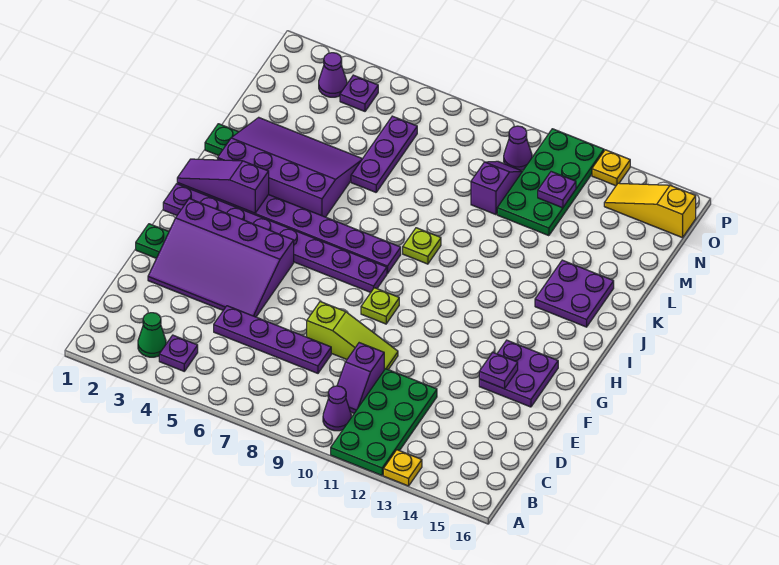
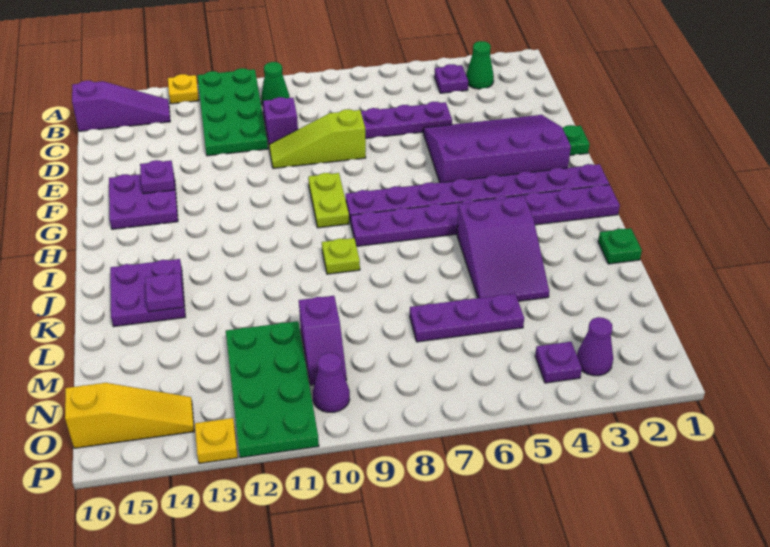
purple cone B10 level 1 -> green cone B10 level 1
lime plate G9 level 1 -> lime plate G9:H9 level 1
purple slope I1:I3 level 2 top 3 -> purple slope B14:B16 level 1 top 16
purple slope J2:L5 level 1 top J -> purple slope J4:L5 level 1 top J
purple plate L6:N6 level 1 -> purple plate M5:M7 level 1
purple plate N12 level 2 -> purple plate K14 level 2

